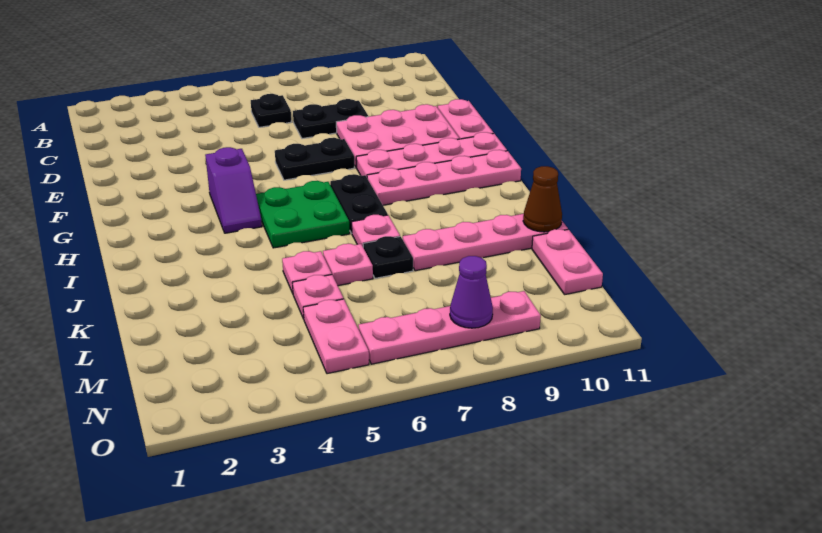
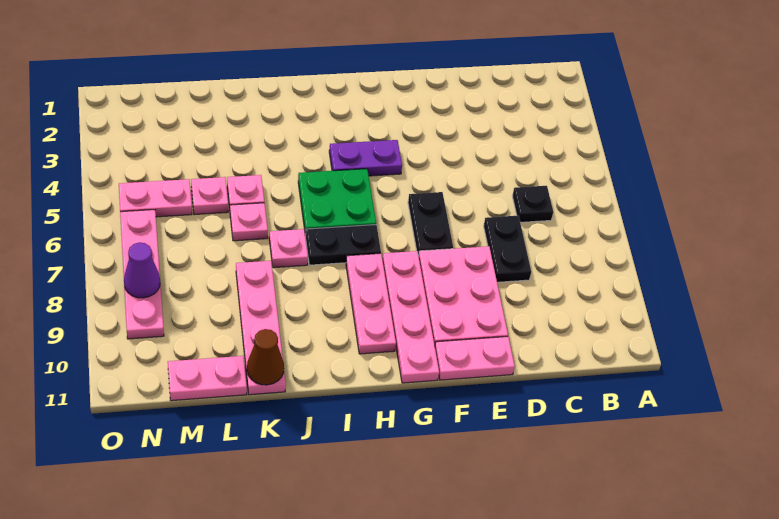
purple slope G4:H4 level 1 top G -> purple plate G4:H4 level 1
pink plate H8:H11 level 1 -> pink plate H8:H10 level 1
black plate K7 level 1 -> none

